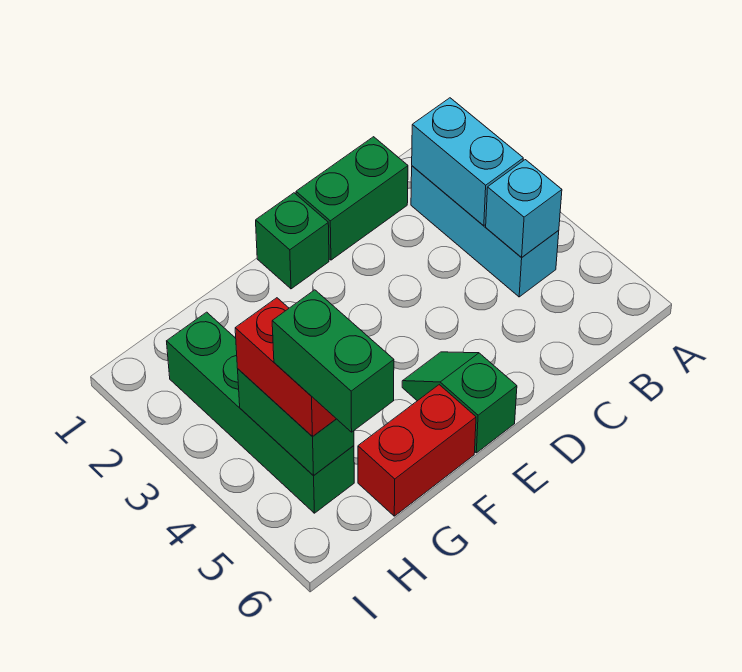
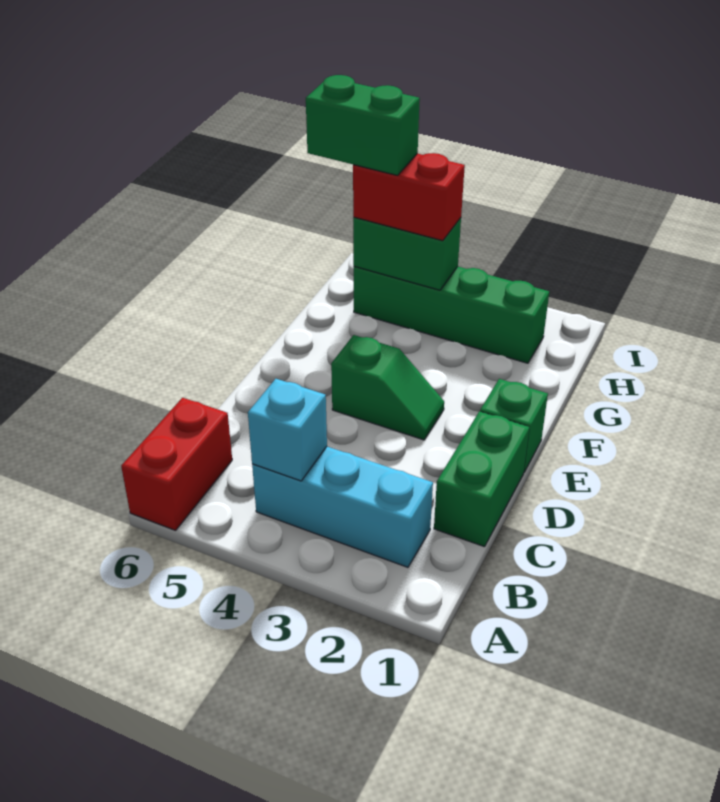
cyan brick B2:B3 level 2 -> none
green slope E5:E6 level 1 top 6 -> green slope E3:E4 level 1 top 4
red brick F6:G6 level 1 -> red brick A6:B6 level 1

